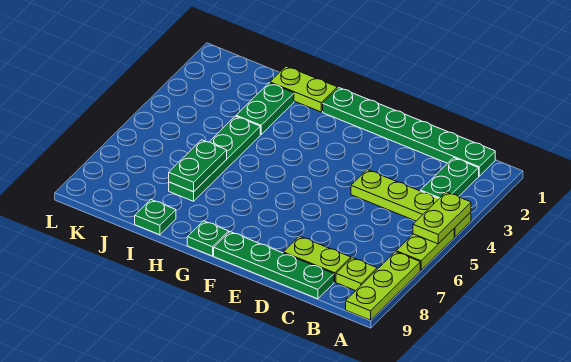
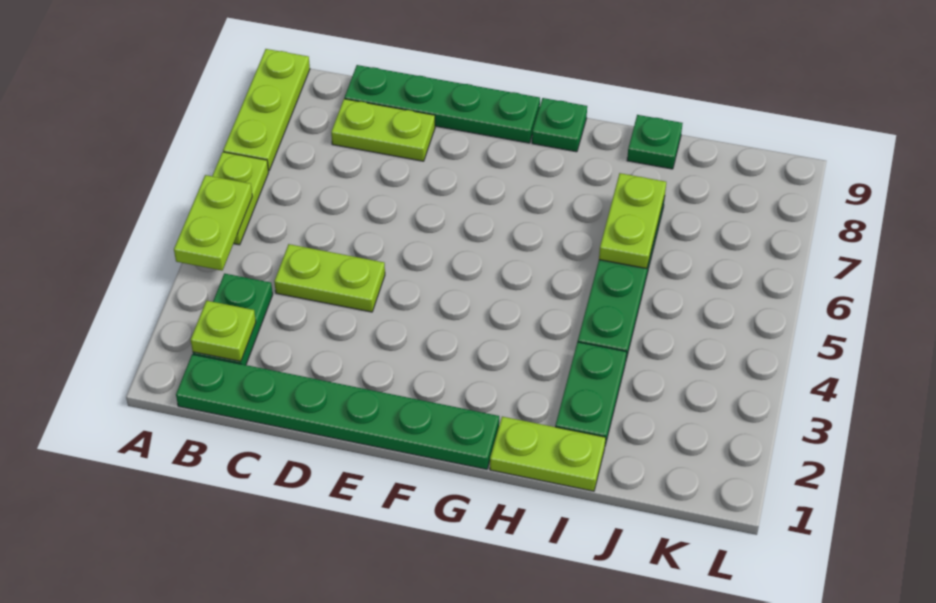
lime plate A4:D4 level 1 -> lime plate C4:D4 level 1
lime plate B8 level 1 -> lime plate B2 level 2
green plate I6:I7 level 2 -> lime plate I6:I7 level 2

